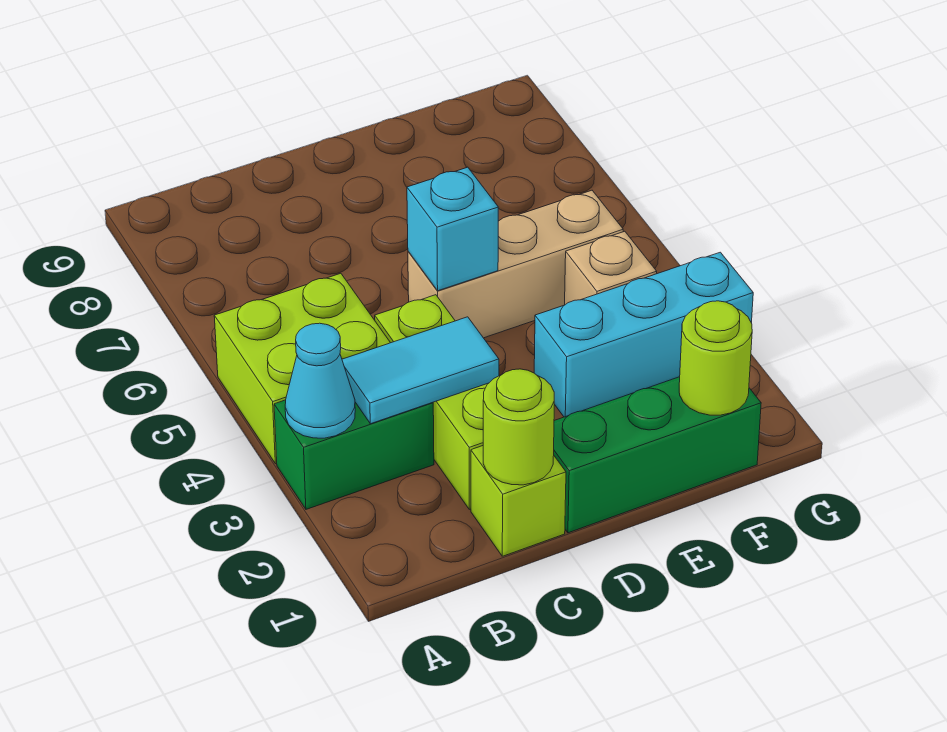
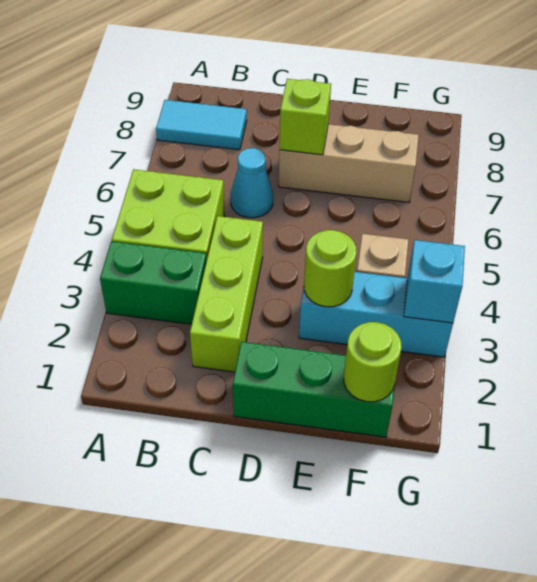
cyan cone A3 level 2 -> cyan cone C6 level 1
cyan tile B3:C3 level 2 -> cyan tile A8:B8 level 1
lime brick C1 level 1 -> lime brick D7 level 2
lime round brick C1 level 2 -> lime round brick E3 level 2
tan brick D5:F5 level 1 -> tan brick D7:F7 level 1
cyan brick D5 level 2 -> cyan brick G3 level 2

